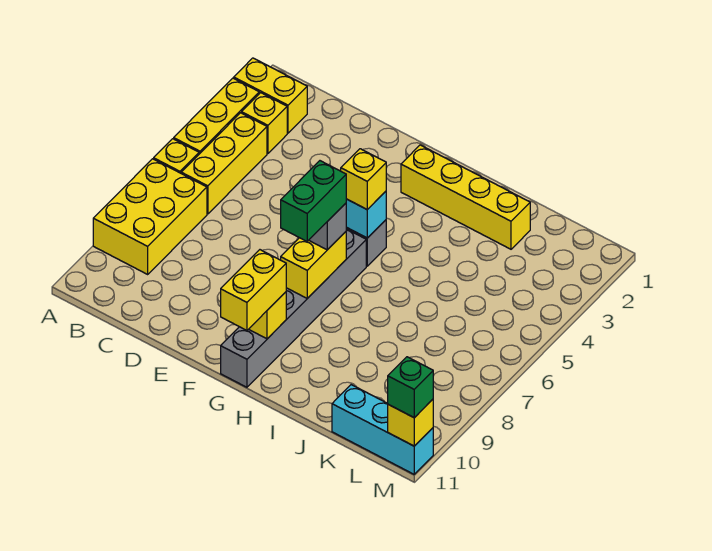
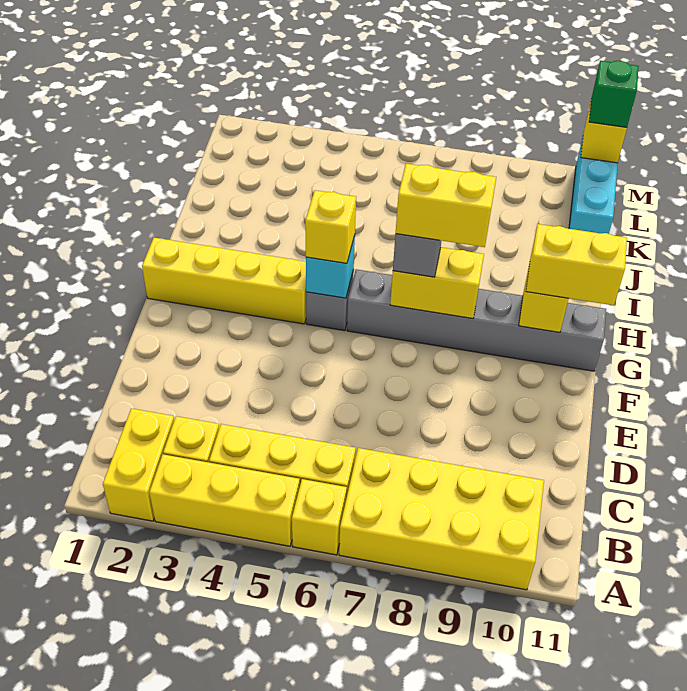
yellow brick A7:B9 level 1 -> yellow brick A7:B10 level 1
yellow brick G2:J2 level 1 -> yellow brick G1:G4 level 1
green brick G7:G8 level 4 -> yellow brick G7:G8 level 4

